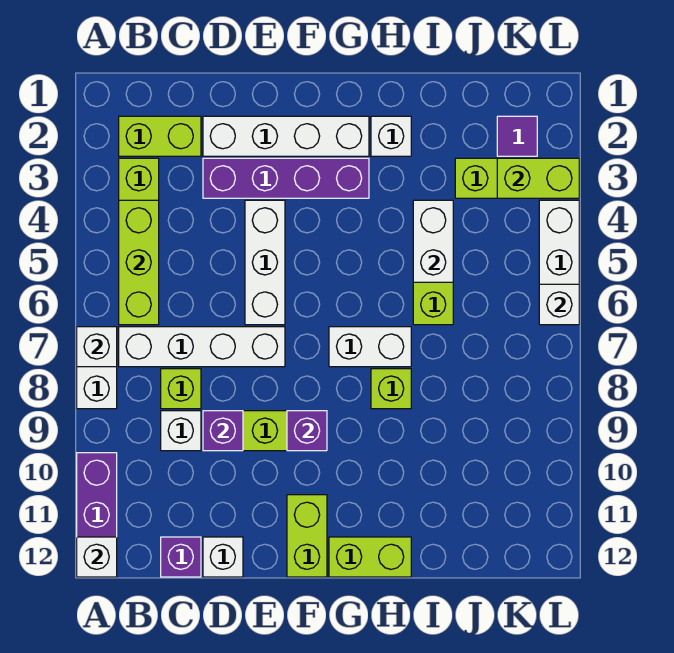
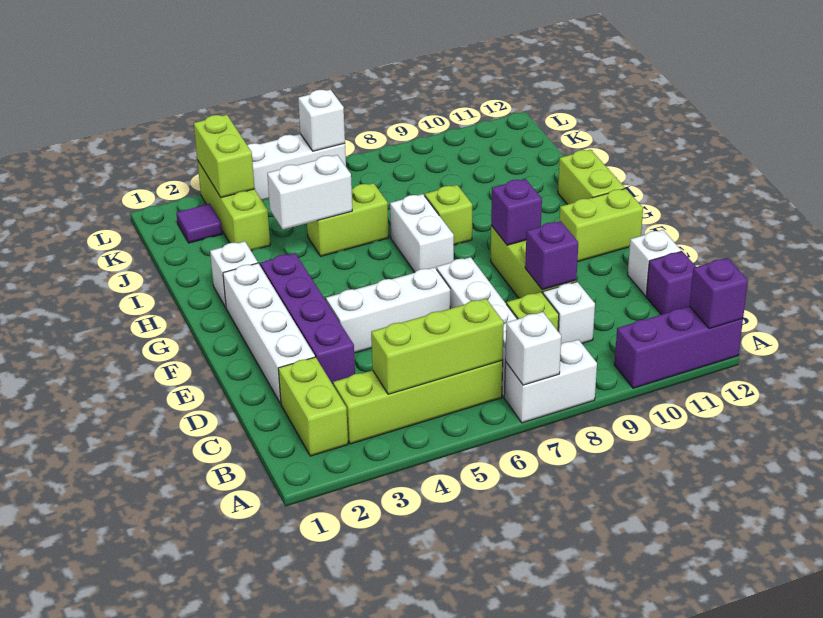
white brick A12 level 2 -> purple brick A12 level 2

